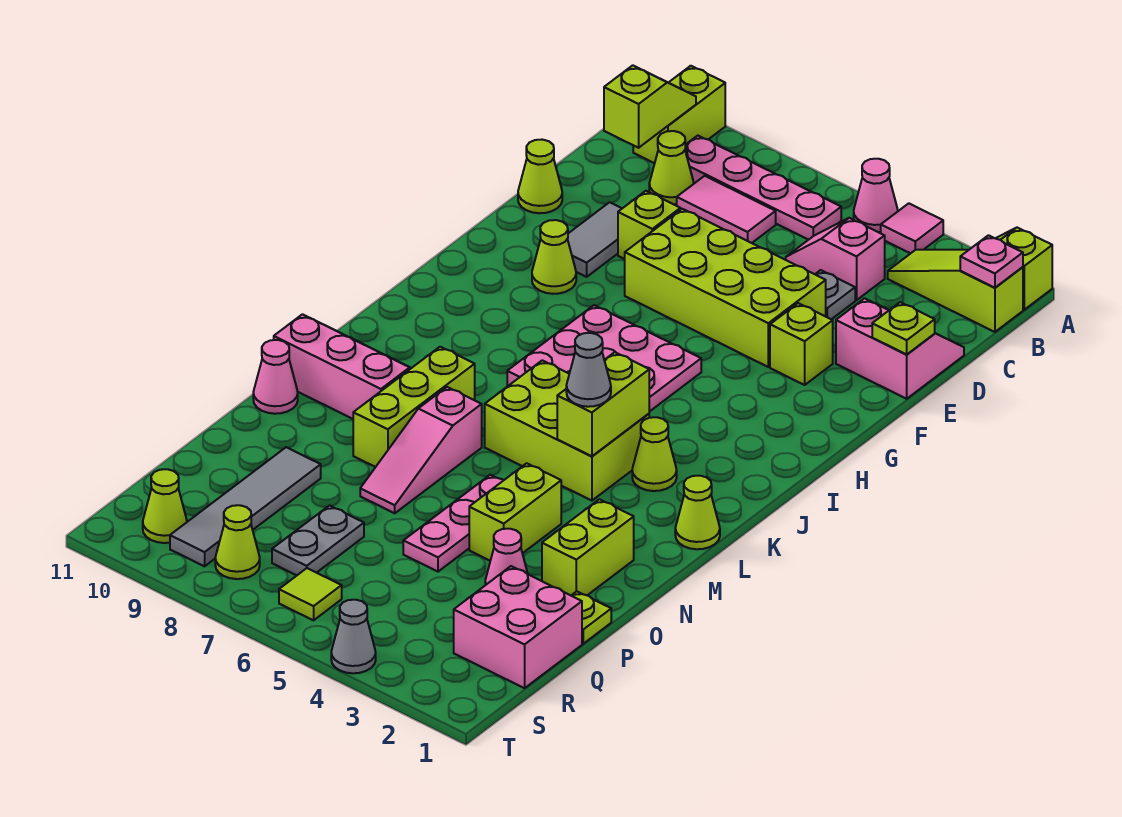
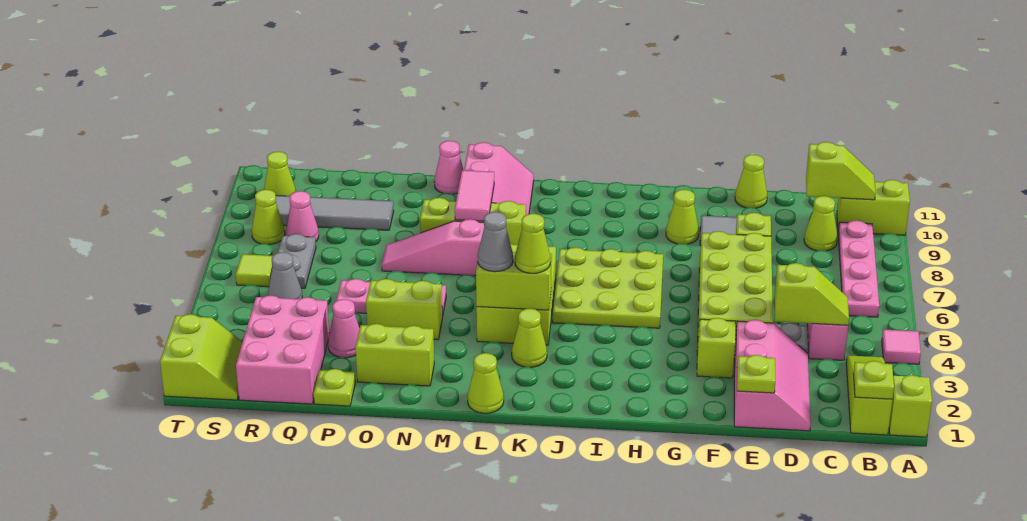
pink cone A5 level 1 -> pink cone R8 level 1
pink plate B1 level 2 -> lime plate B1 level 2
none -> lime slope C4:D4 level 2 top D
pink tile C7:C8 level 1 -> pink tile M8:M9 level 2
pink slope D1:E2 level 1 top E -> pink slope D1:E3 level 1 top E
pink plate H5:J7 level 1 -> lime plate H5:J7 level 1
none -> lime cone K4 level 3
pink brick Q1:R2 level 1 -> pink brick Q1:R3 level 1
grey plate Q7:R7 level 1 -> grey plate R6:R7 level 1
none -> lime slope S1:T2 level 1 top T
grey cone T4 level 1 -> grey cone R5 level 1

